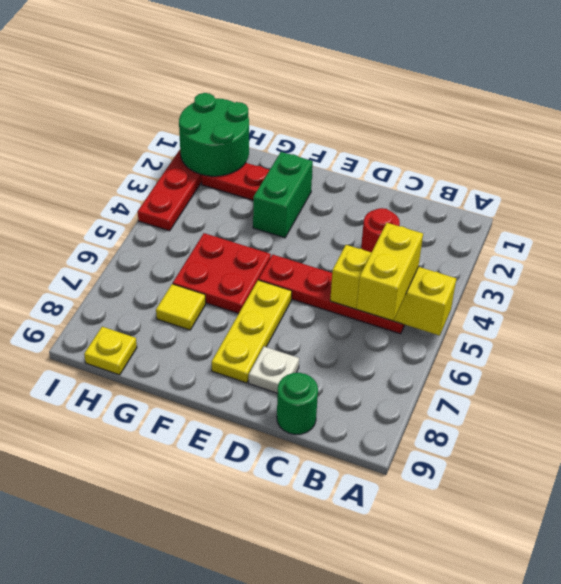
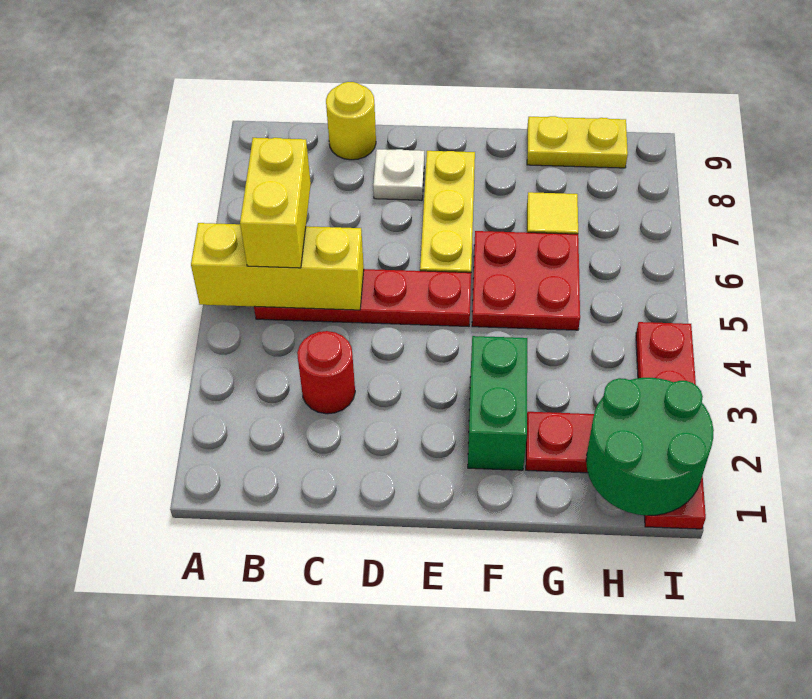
green round brick C9 level 1 -> yellow round brick C9 level 1
yellow plate H9 level 1 -> yellow plate G9:H9 level 1

